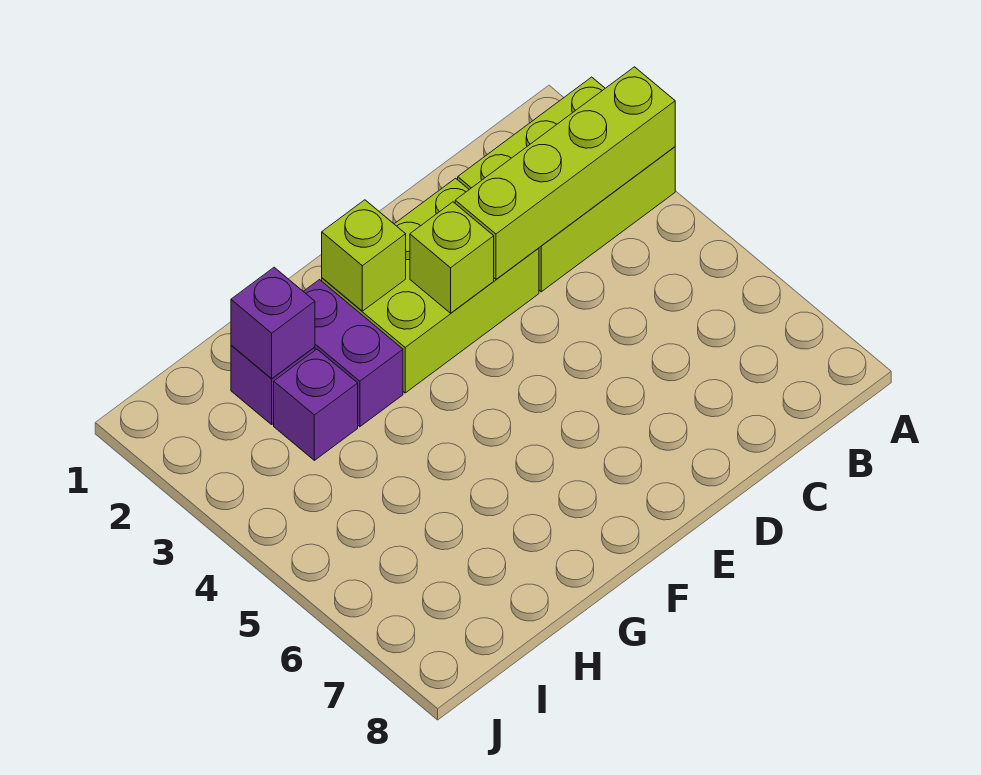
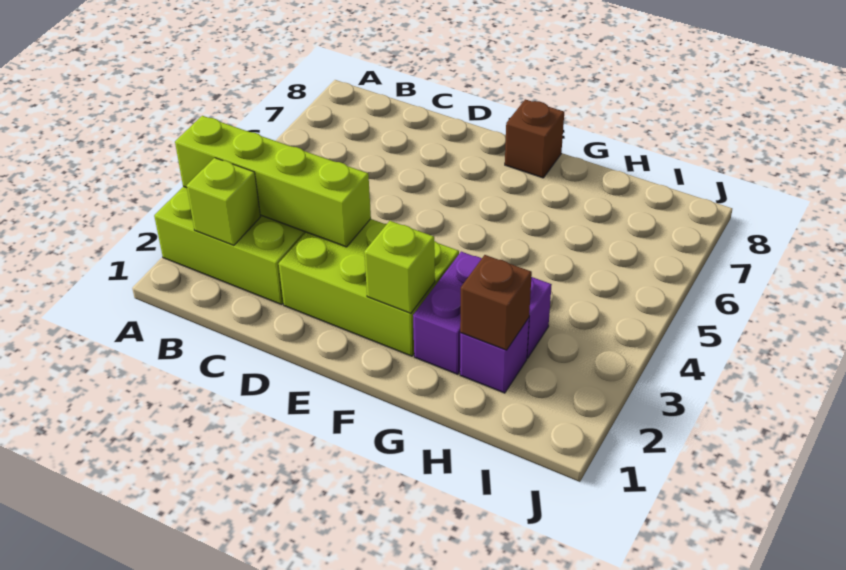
lime brick E3 level 2 -> lime brick B2 level 2
none -> brown brick F8 level 1
purple brick H2 level 2 -> brown brick H2 level 2

